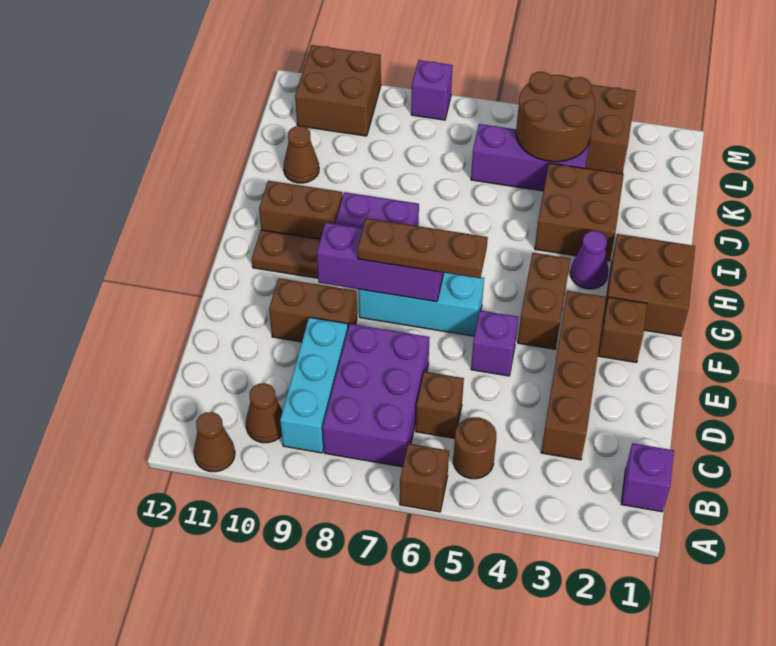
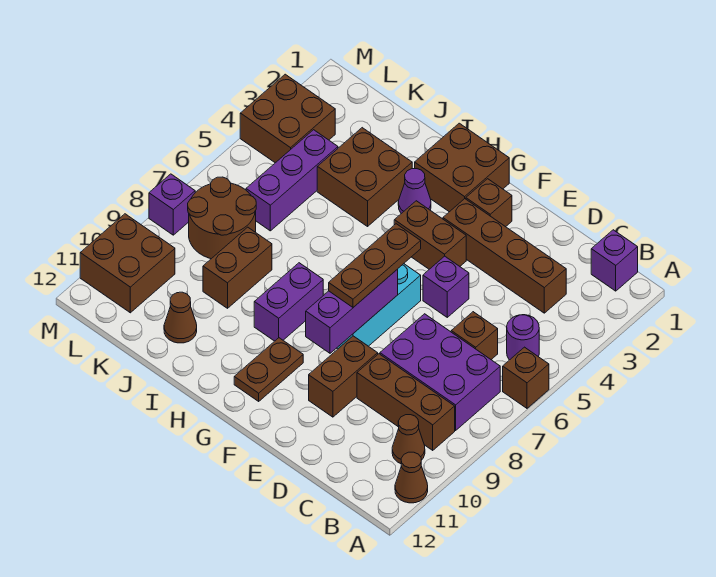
brown round brick B5 level 1 -> purple round brick B5 level 1
cyan brick B9:D9 level 1 -> brown brick B9:D9 level 1
brown brick H10:H11 level 1 -> brown brick J8:J9 level 1
brown round brick K4:L5 level 2 -> brown round brick K7:L8 level 1

